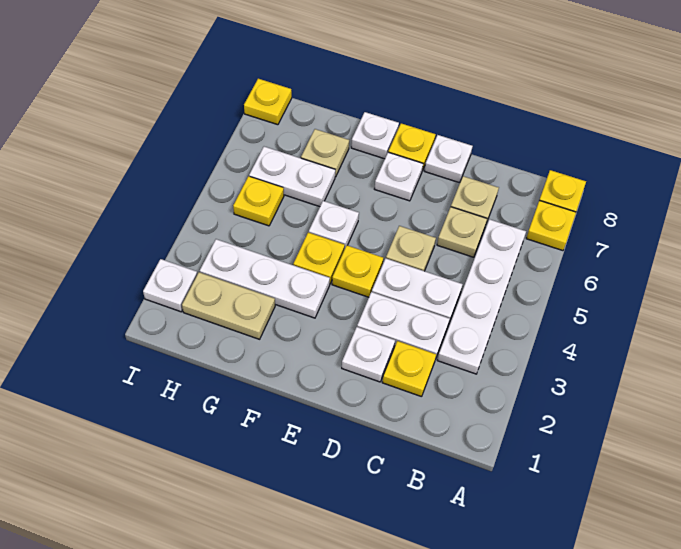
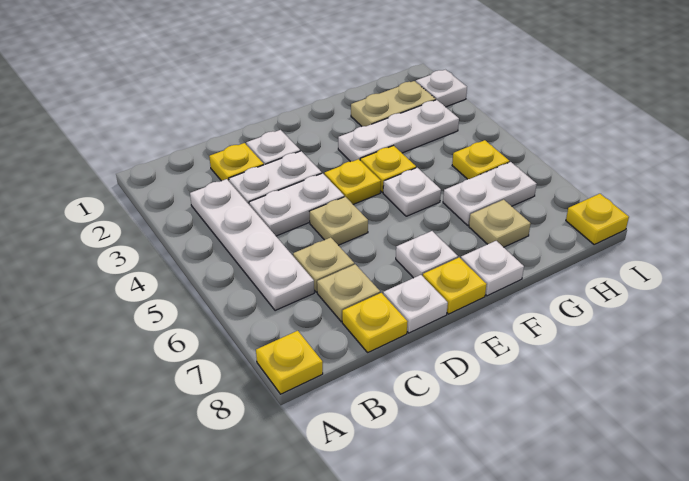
yellow plate A7 level 1 -> yellow plate C8 level 1

